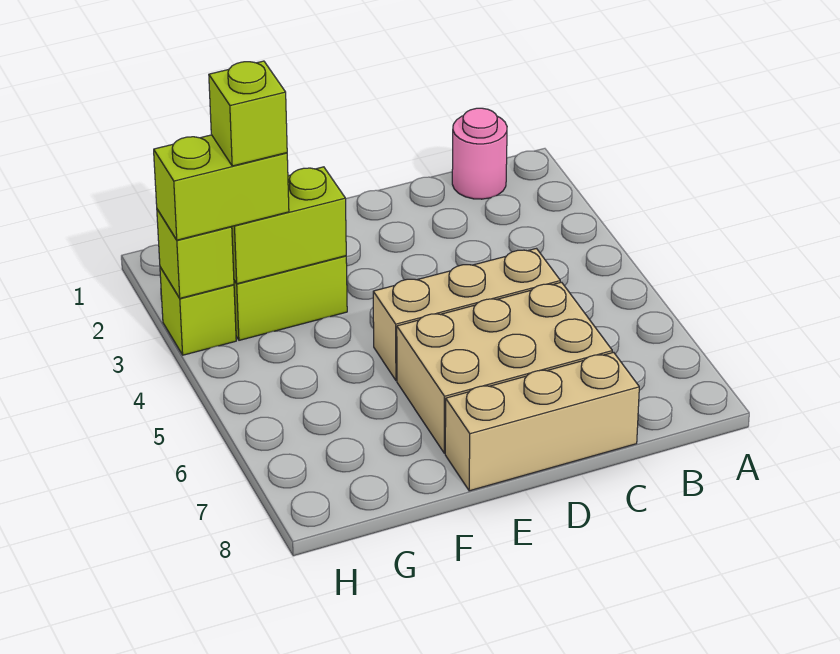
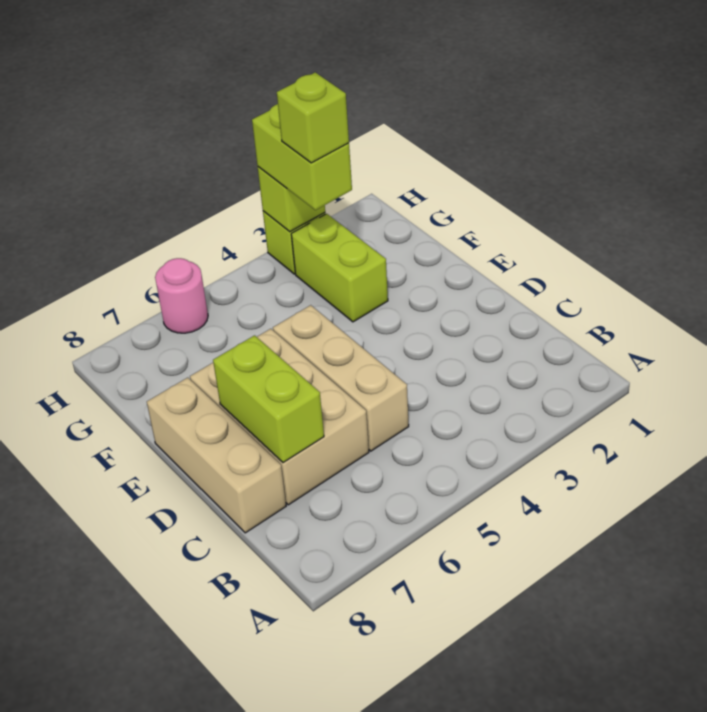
pink round brick B1 level 1 -> pink round brick H6 level 1
lime brick F3:G3 level 2 -> lime brick C7:D7 level 2

